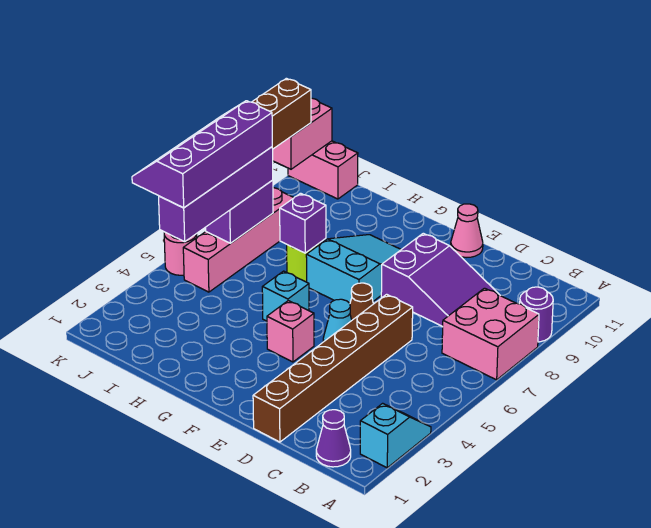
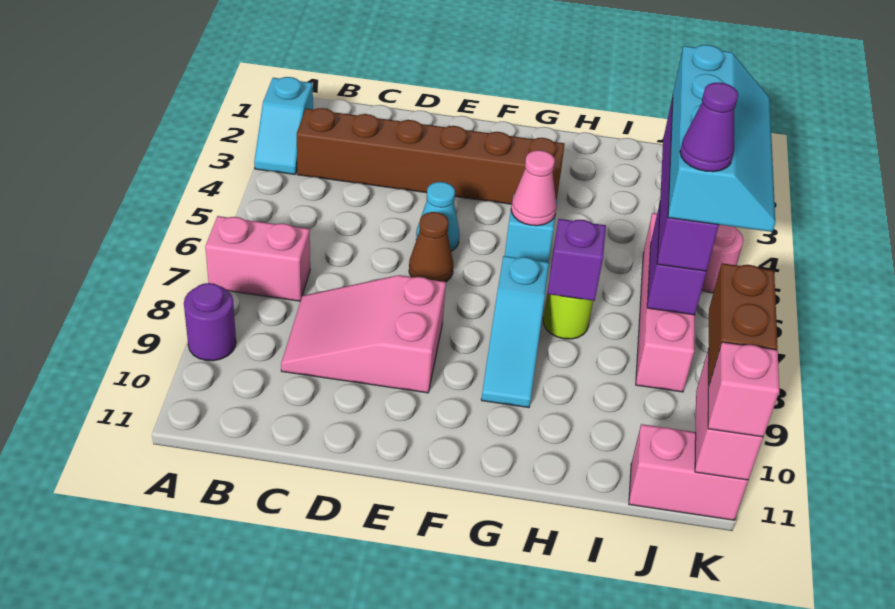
pink brick A7:B8 level 1 -> pink brick A7:B7 level 1
purple cone B1 level 1 -> purple cone J7 level 5
purple slope C8:E9 level 1 top E -> pink slope C8:E9 level 1 top E
brown brick D1:D6 level 1 -> brown brick B3:G3 level 1
pink cone E11 level 1 -> pink cone G5 level 2
pink brick F4 level 1 -> pink brick K11 level 3
cyan slope F7:G9 level 1 top 7 -> cyan slope G7:G9 level 1 top 7
purple slope J4:K7 level 4 top J -> cyan slope J4:K7 level 4 top J

